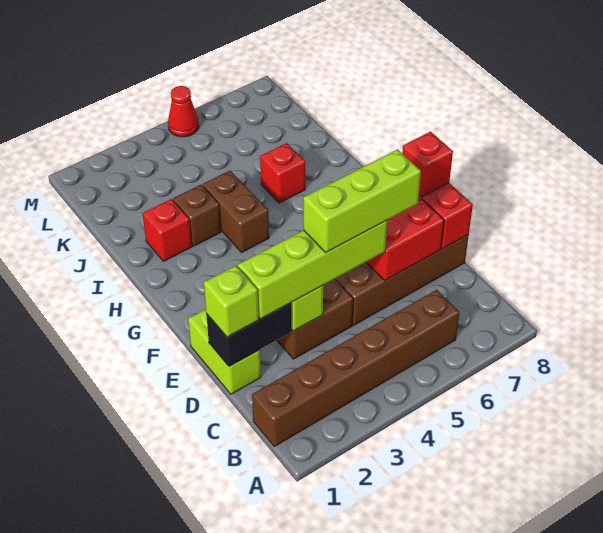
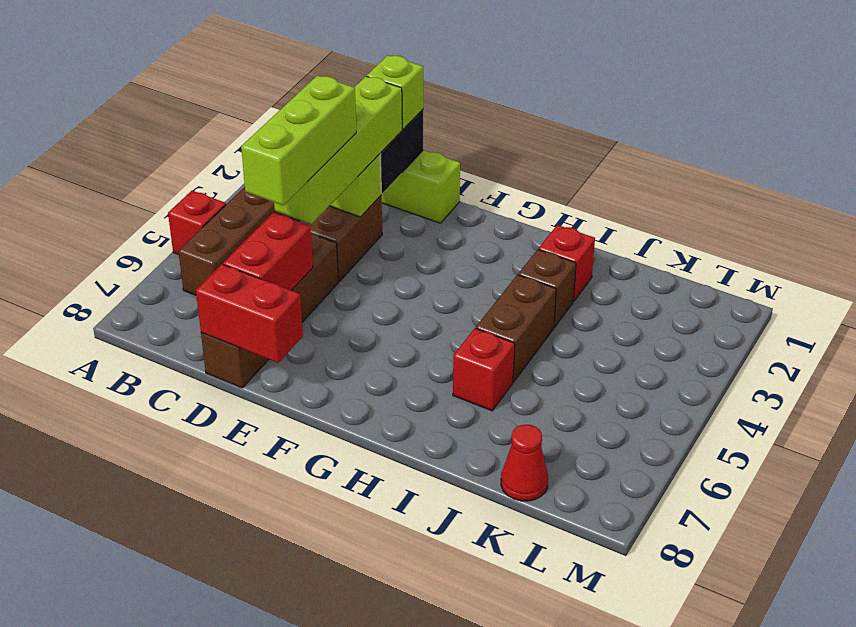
red brick E8 level 3 -> red brick A5 level 1
brown brick H4:I4 level 1 -> brown brick I4:I5 level 1
red cone M5 level 1 -> red cone K8 level 1

